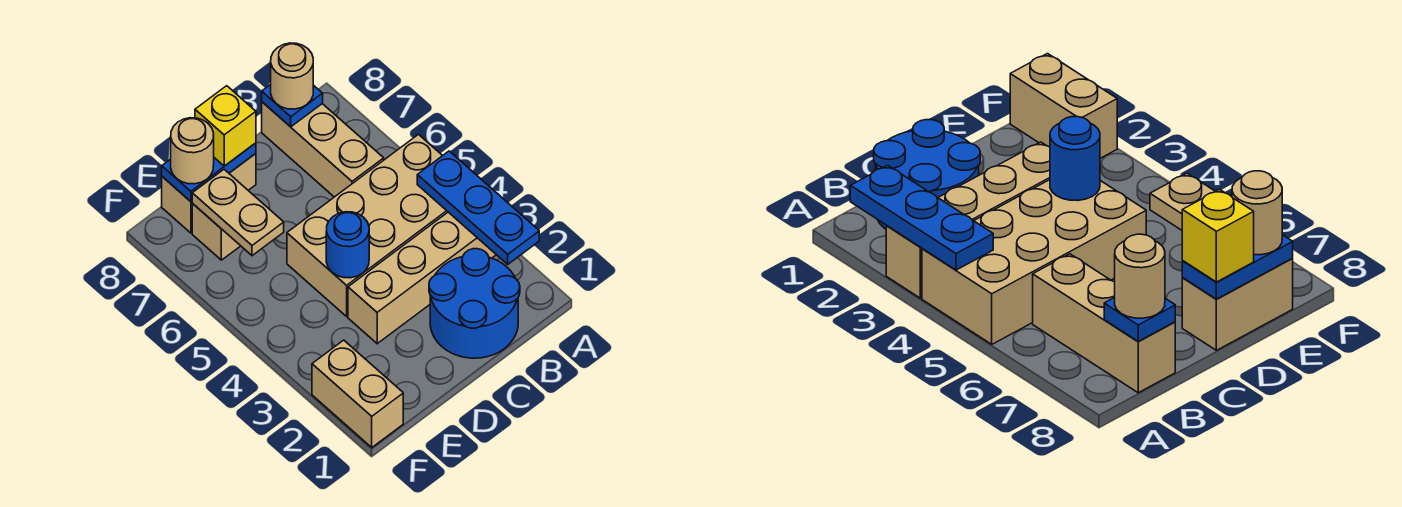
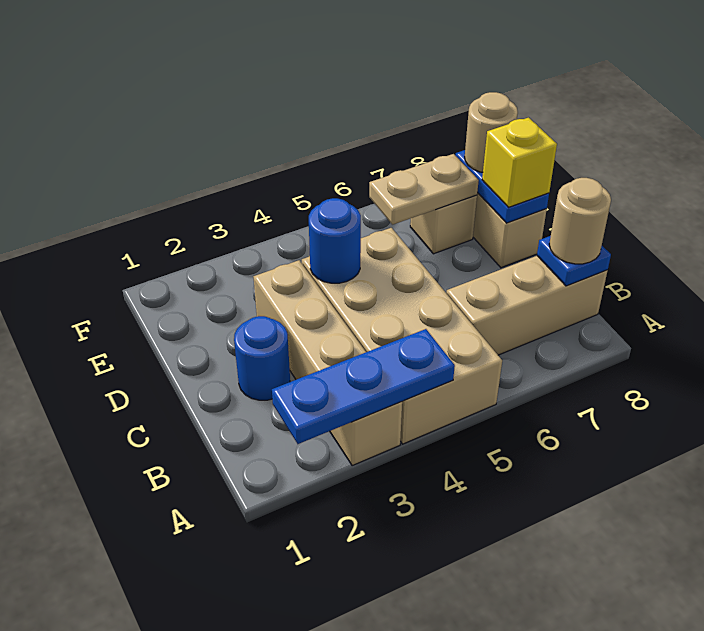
blue round brick B1:C2 level 1 -> blue round brick C2 level 1
tan brick F1:F2 level 1 -> none

